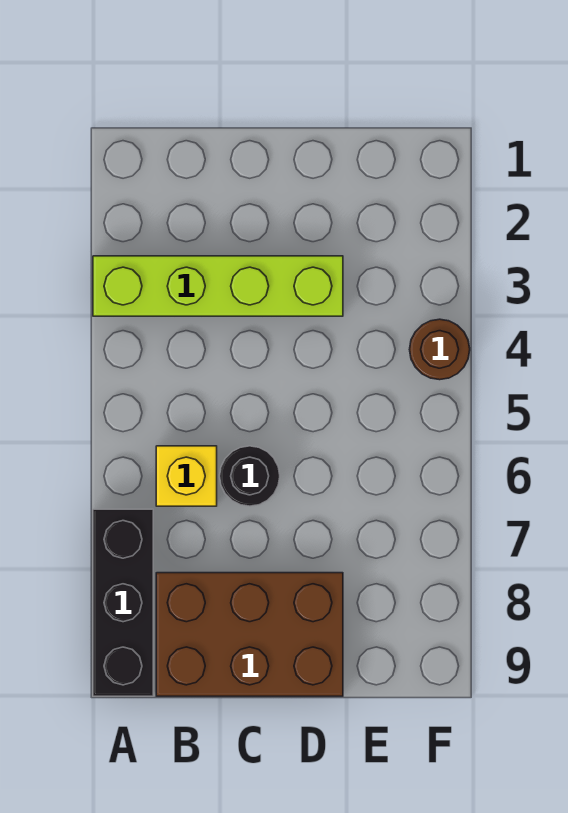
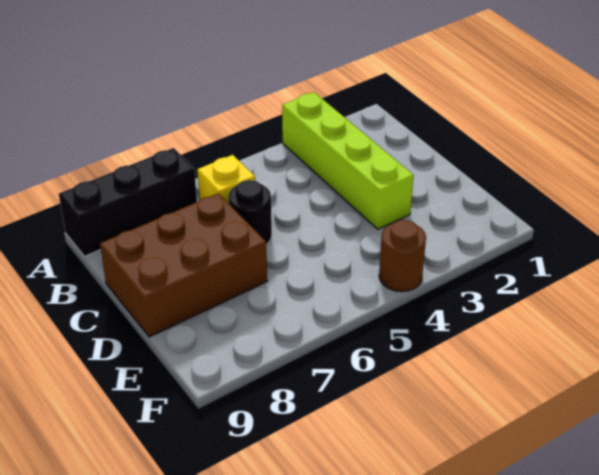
brown brick B8:D9 level 1 -> brown brick C7:D9 level 1

